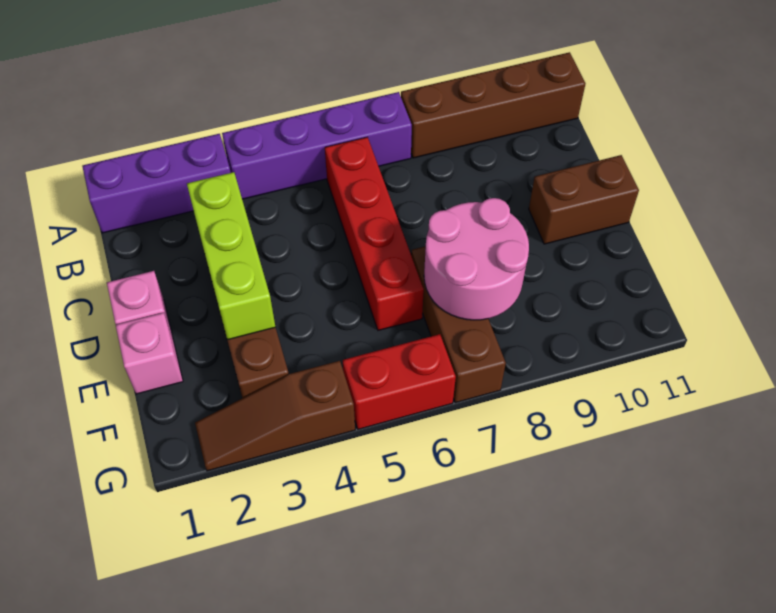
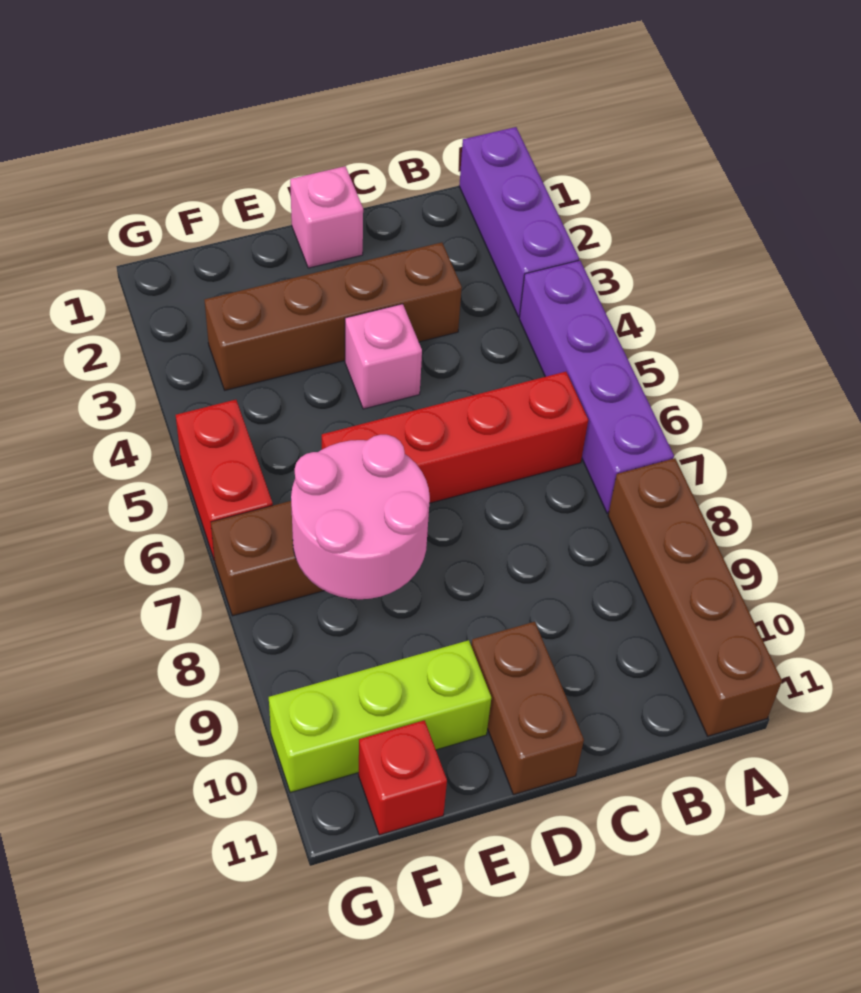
lime brick C3:E3 level 2 -> lime brick E10:G10 level 1
pink brick E1 level 1 -> pink brick D4 level 1
none -> red brick F11 level 1
brown slope G2:G4 level 1 top 4 -> none

